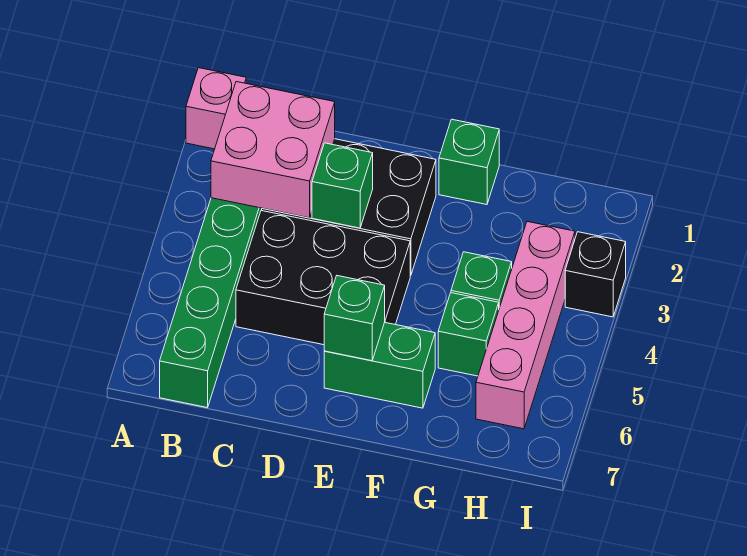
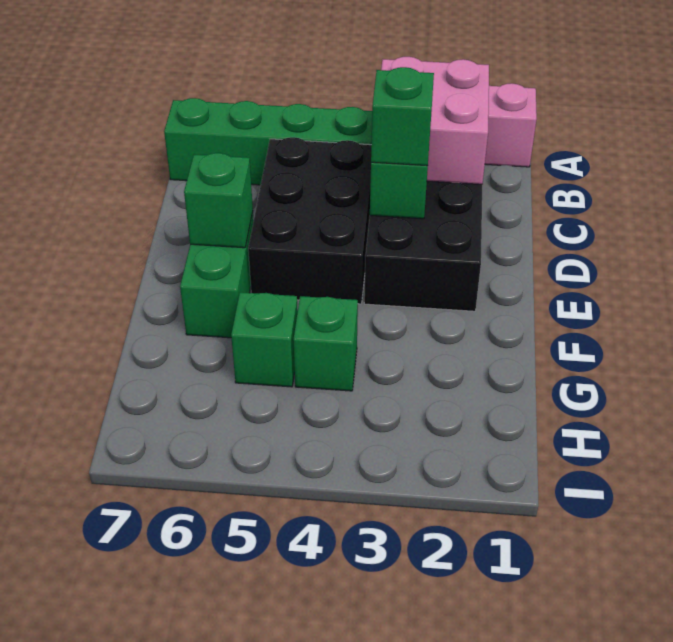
green brick F1 level 1 -> green brick D3 level 3
pink brick H3:H6 level 1 -> none
black brick I3 level 1 -> none

